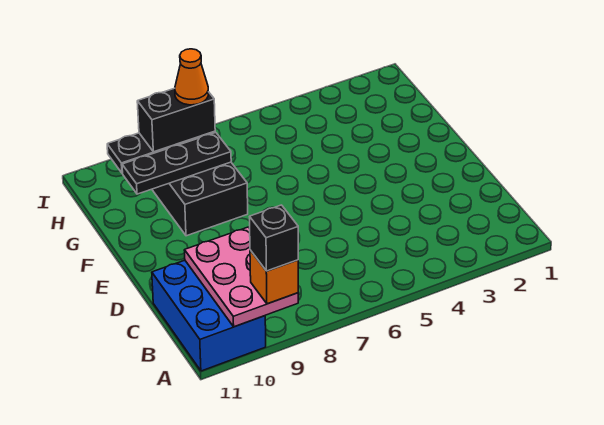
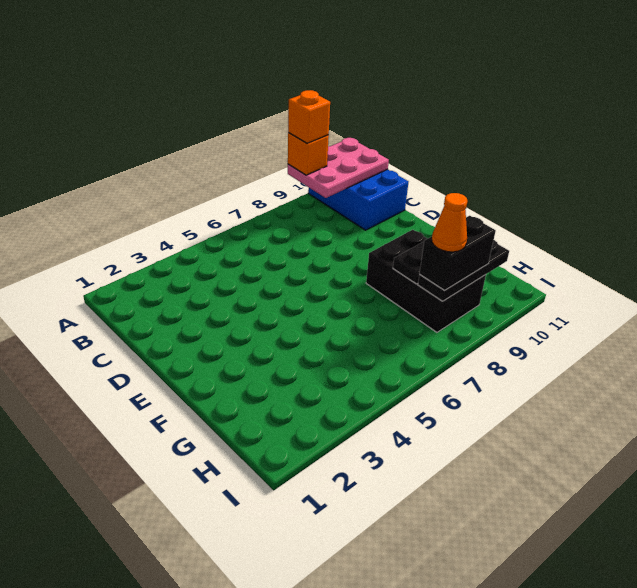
pink plate A9:C10 level 2 -> pink plate A9:B11 level 2
black brick A9 level 4 -> orange brick A9 level 4

